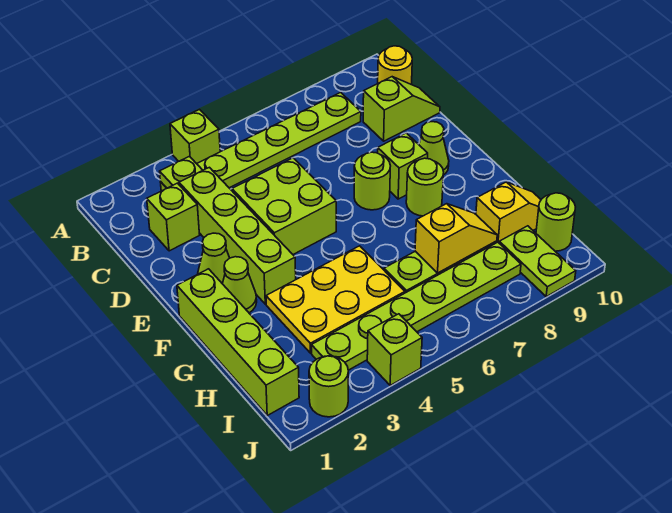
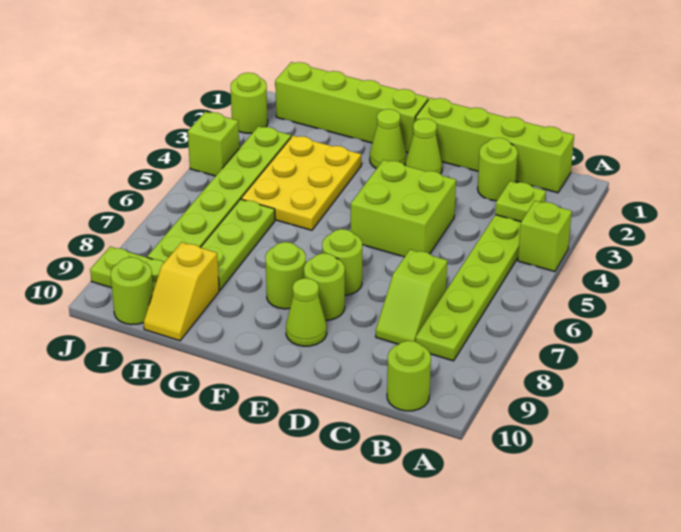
yellow round brick B10 level 1 -> lime round brick B10 level 1
lime brick C2 level 1 -> lime round brick C2 level 1
lime brick C3:F3 level 1 -> lime brick B1:E1 level 1
lime slope C9:C10 level 1 top 9 -> lime slope C7:C8 level 1 top 7
lime brick E8 level 1 -> lime round brick E8 level 1
yellow slope H7:H8 level 2 top 7 -> none

